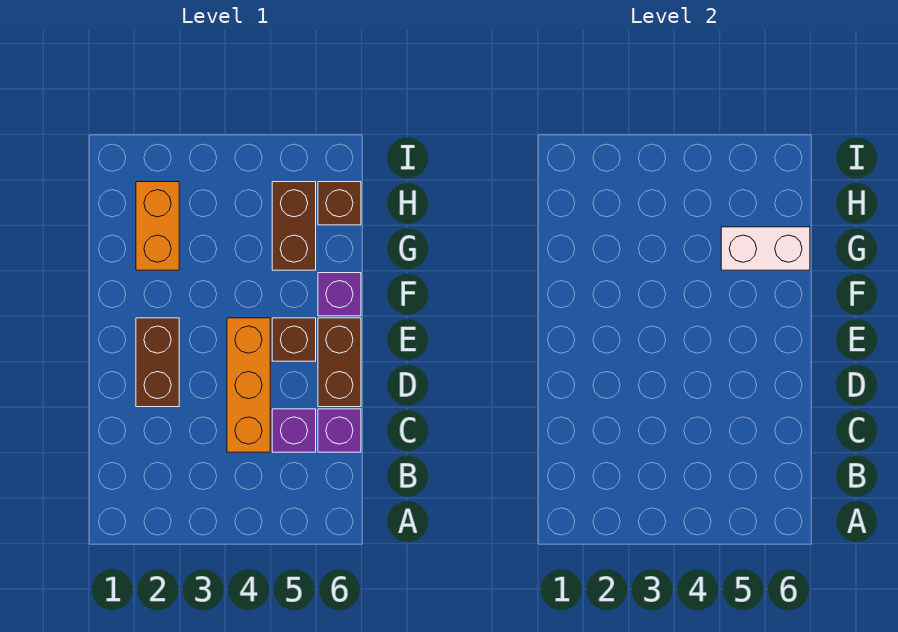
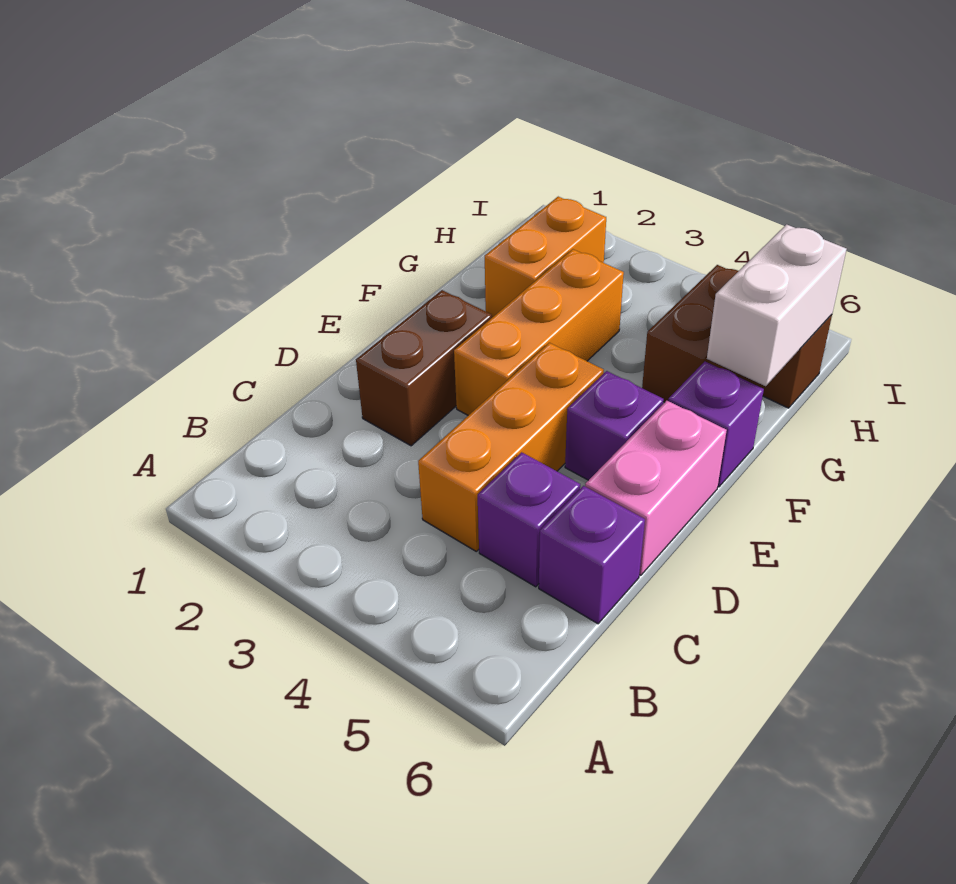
brown brick D6:E6 level 1 -> pink brick D6:E6 level 1
none -> orange brick E3:G3 level 1
brown brick E5 level 1 -> purple brick E5 level 1
white brick G5:G6 level 2 -> white brick G6:H6 level 2

